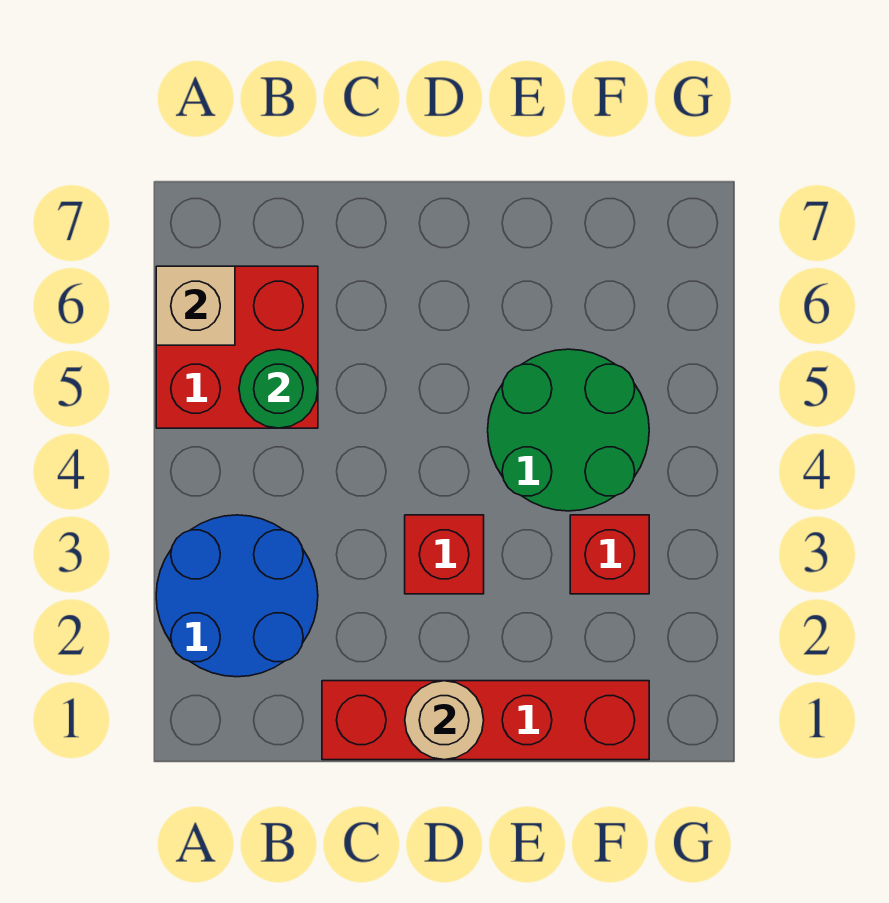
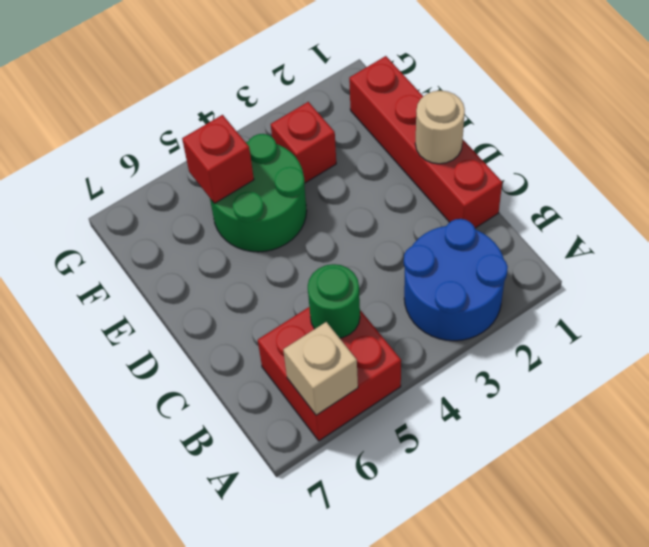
red brick D3 level 1 -> red brick F5 level 2

